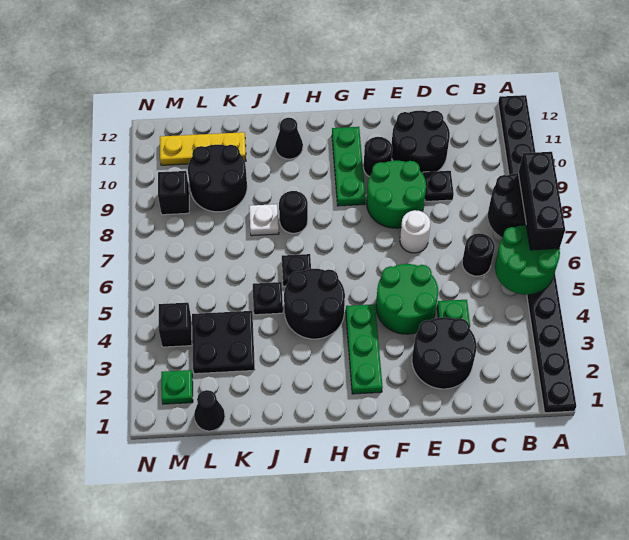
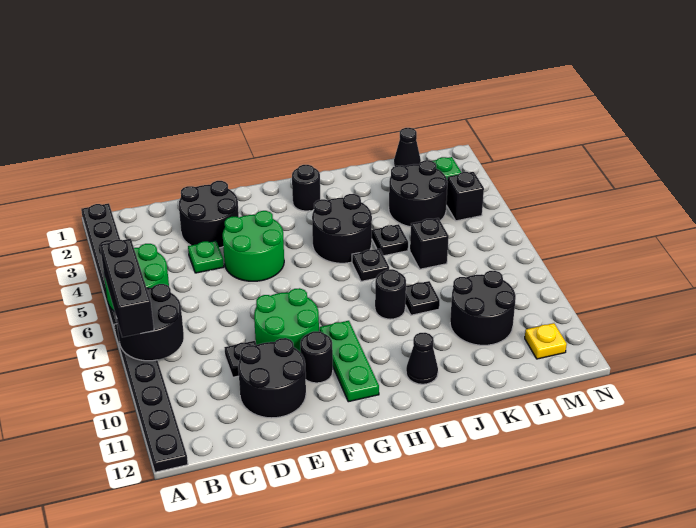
black round brick C6 level 1 -> black round brick H2 level 1
white round brick E7 level 1 -> none
green plate G2:G4 level 1 -> none
white plate J8 level 1 -> black plate J8 level 1
black plate K3:L4 level 1 -> black round brick K3:L4 level 1
yellow plate K11:M11 level 1 -> yellow plate M11 level 1
black brick M9 level 1 -> black brick K6 level 1

